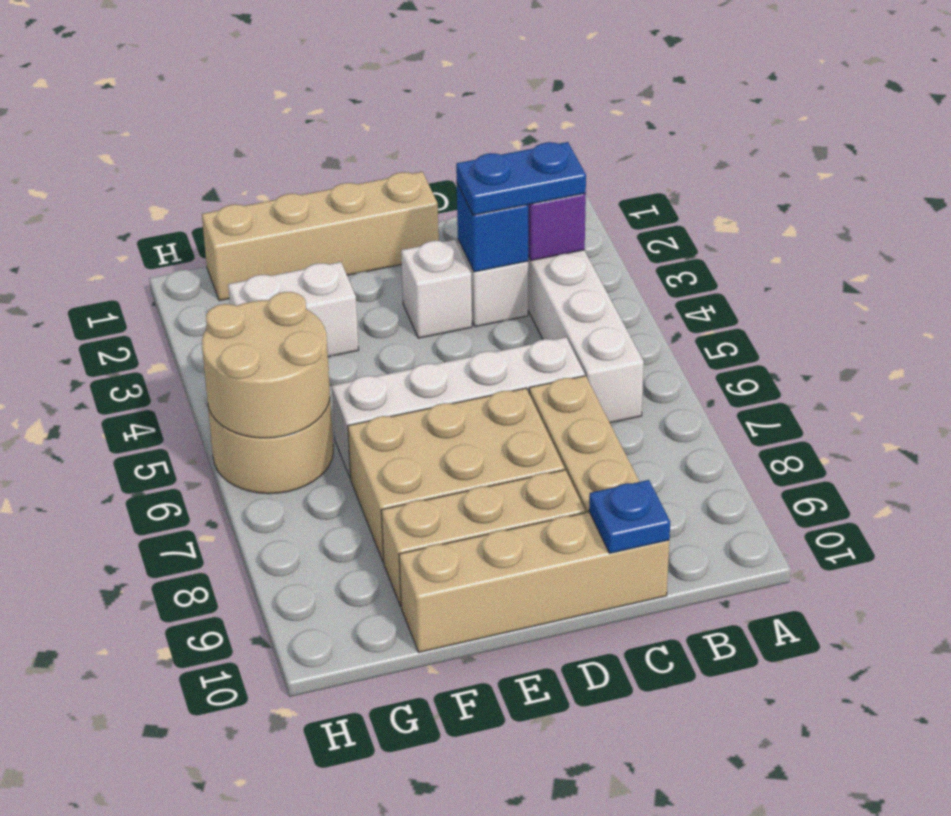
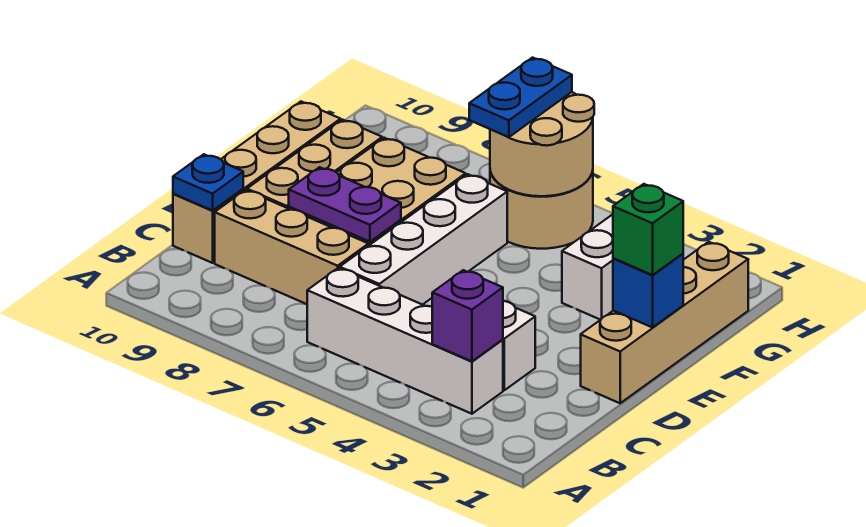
blue plate B3:C3 level 3 -> blue plate G6:H6 level 3
blue brick C3 level 2 -> blue brick E1 level 2
white brick D3 level 1 -> none
none -> purple plate D7:D8 level 2
none -> green brick E1 level 3

